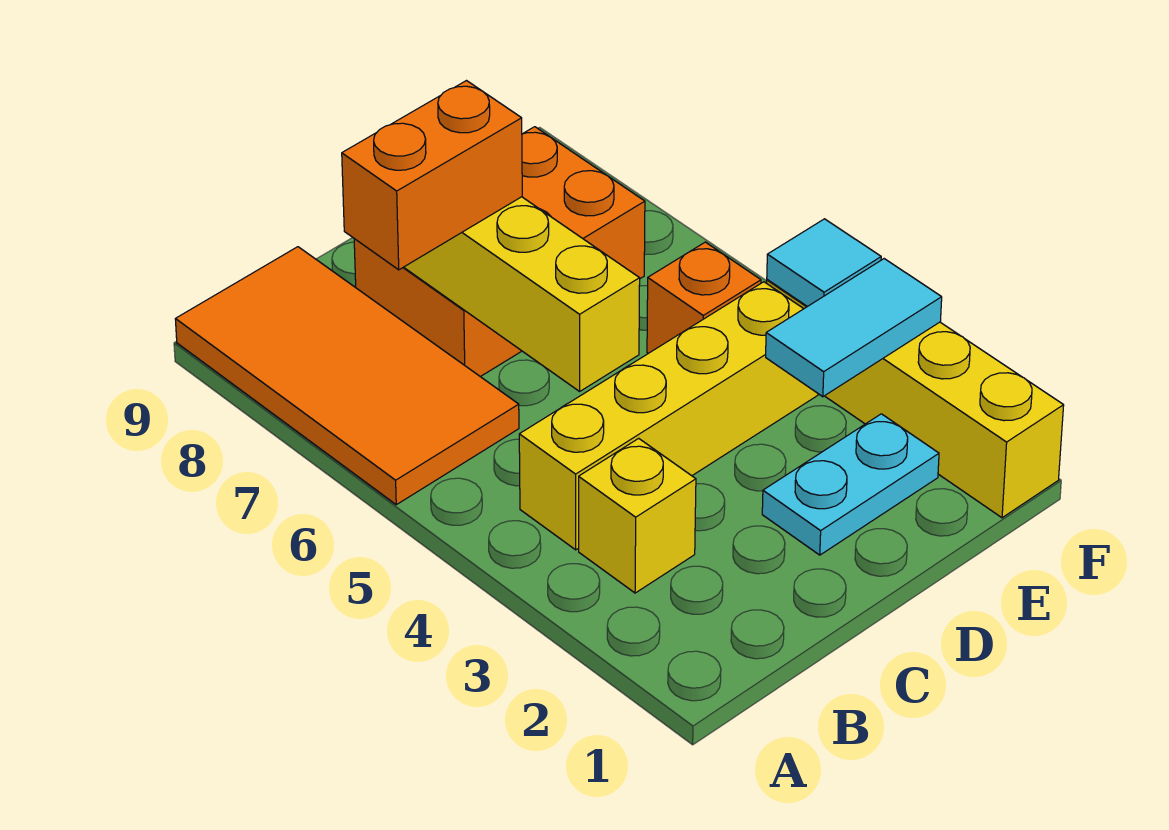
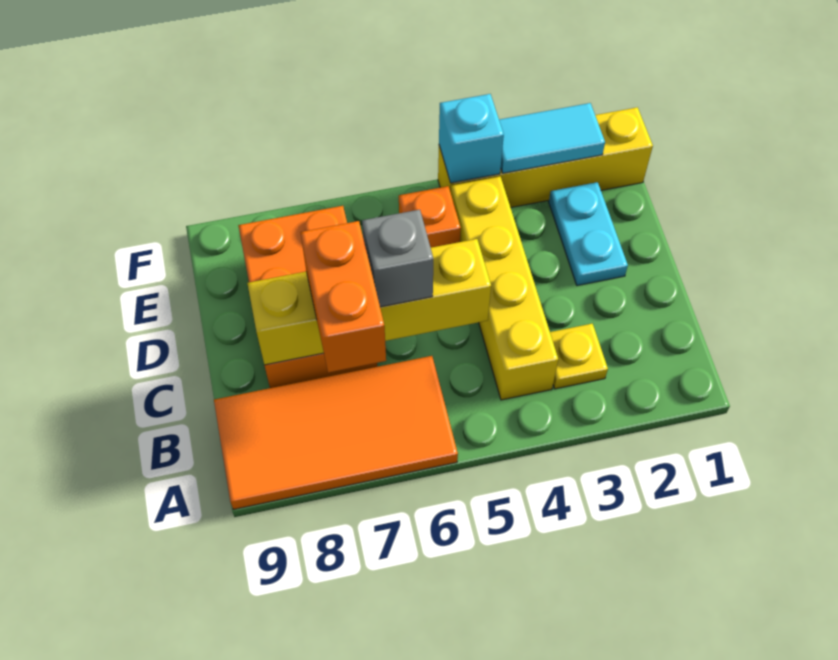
yellow brick B3 level 1 -> yellow plate B3 level 1
none -> grey brick C6 level 3
cyan tile E3:F3 level 2 -> cyan tile F2:F3 level 2
cyan tile F4 level 2 -> cyan brick F4 level 2

